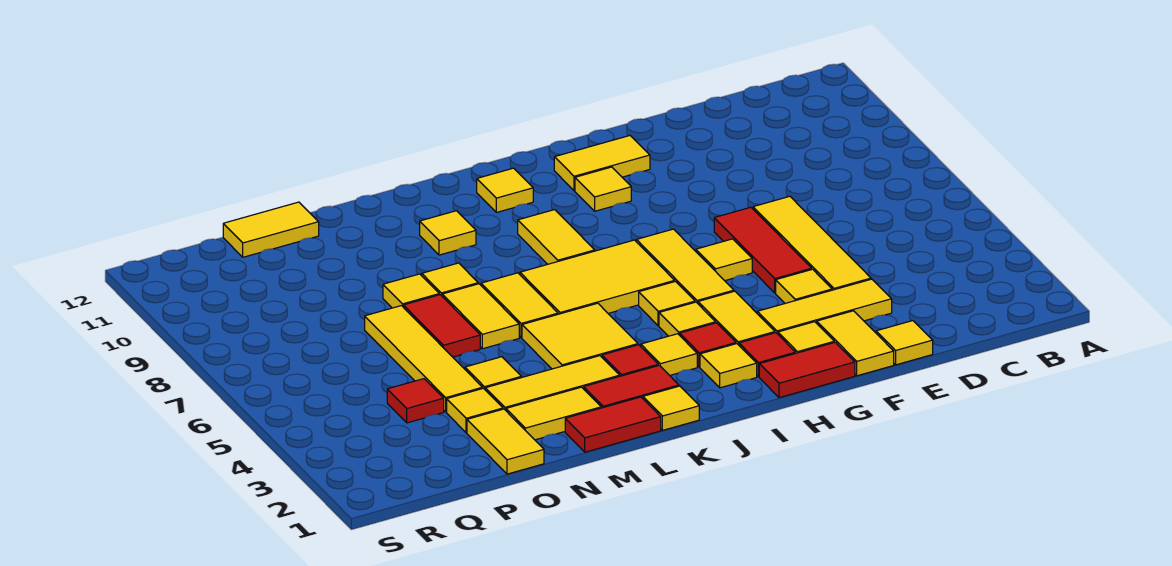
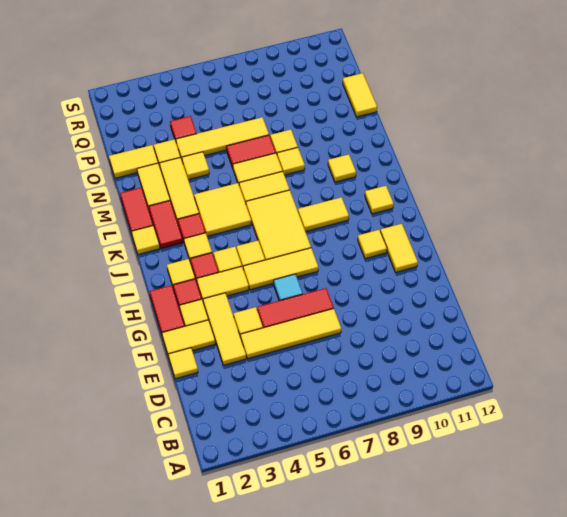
yellow tile G6 level 1 -> cyan tile G6 level 1

